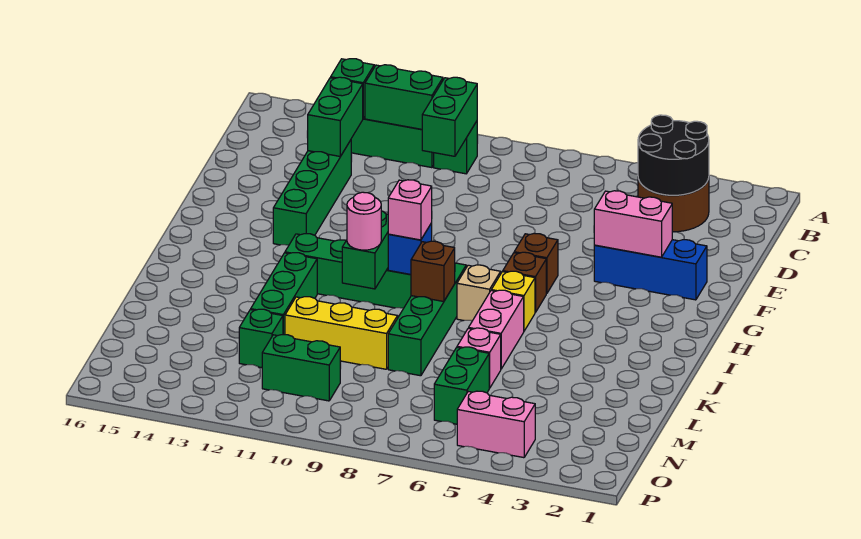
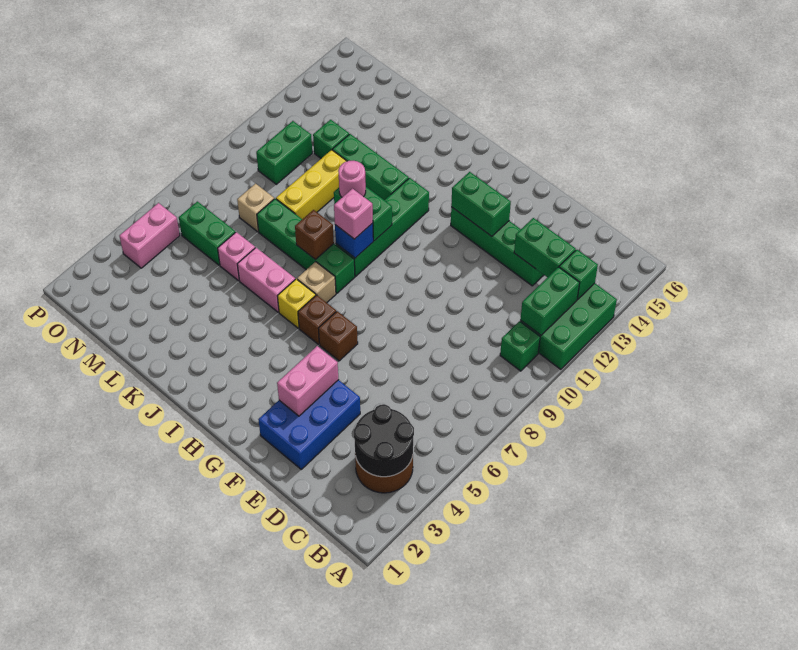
green brick B10:C10 level 2 -> green brick F13:G13 level 2
blue brick F2:F4 level 1 -> blue brick E2:F4 level 1
none -> tan brick M8 level 1

